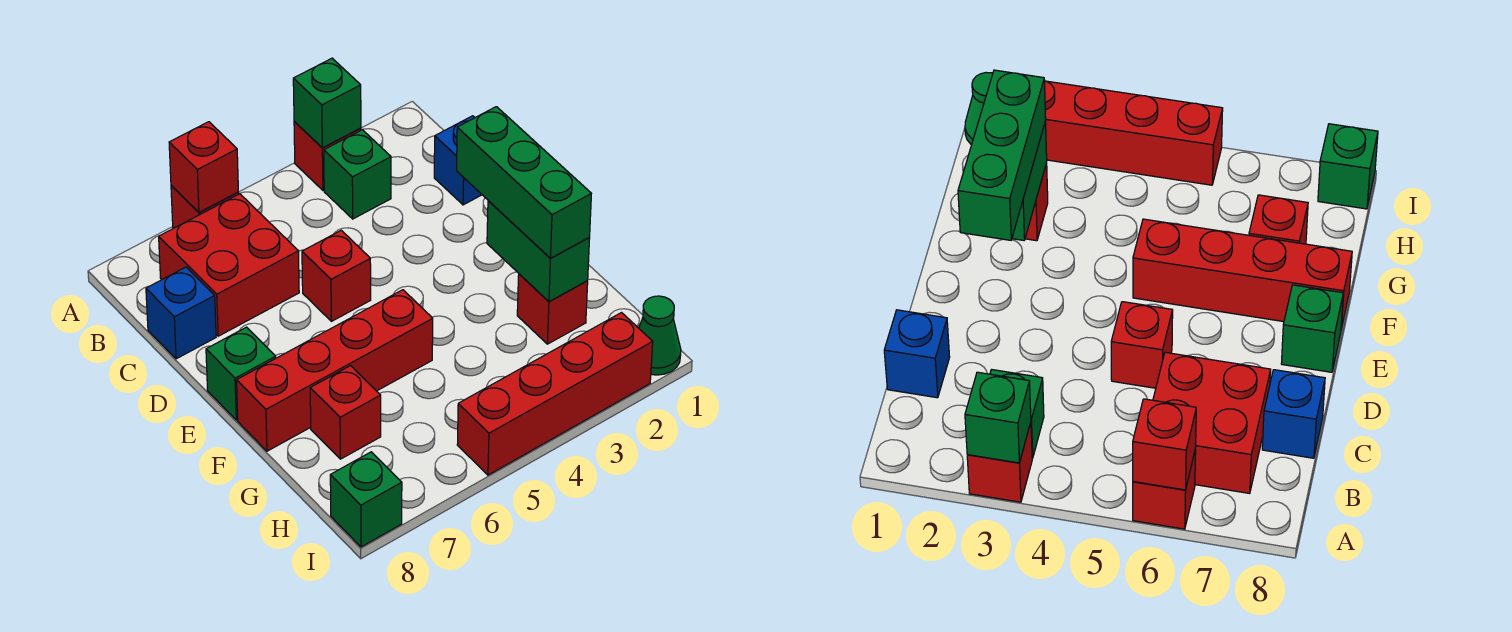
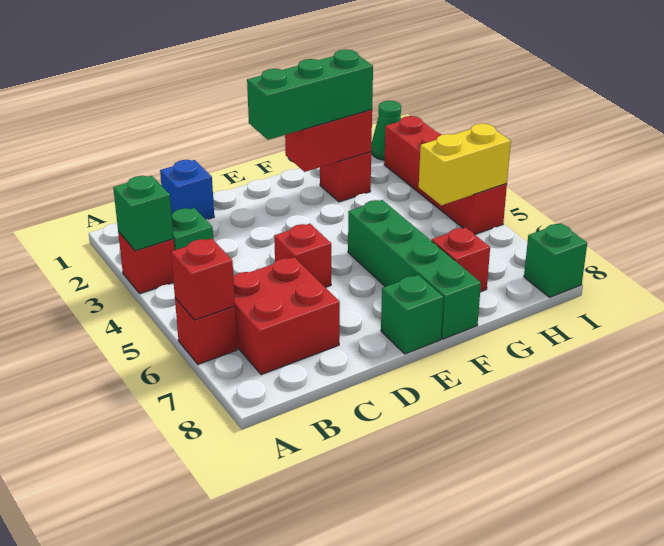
blue brick C8 level 1 -> none
green brick F2:G2 level 2 -> red brick F2:G2 level 2
red brick F5:F8 level 1 -> green brick F5:F8 level 1
none -> yellow brick H5:I5 level 2

